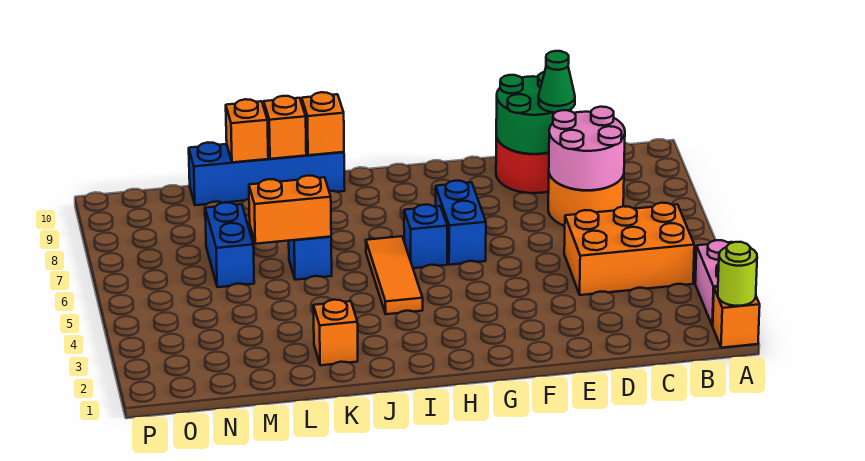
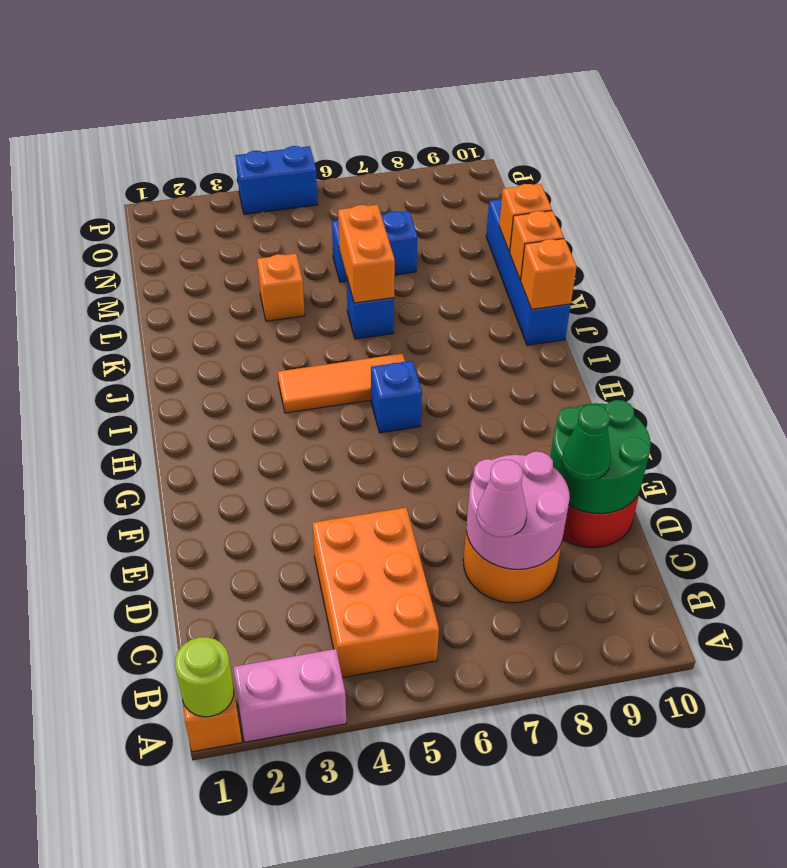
none -> pink cone C7 level 3
blue brick G6:G7 level 1 -> blue brick P4:P5 level 1
orange brick K2 level 1 -> orange brick L4 level 1

